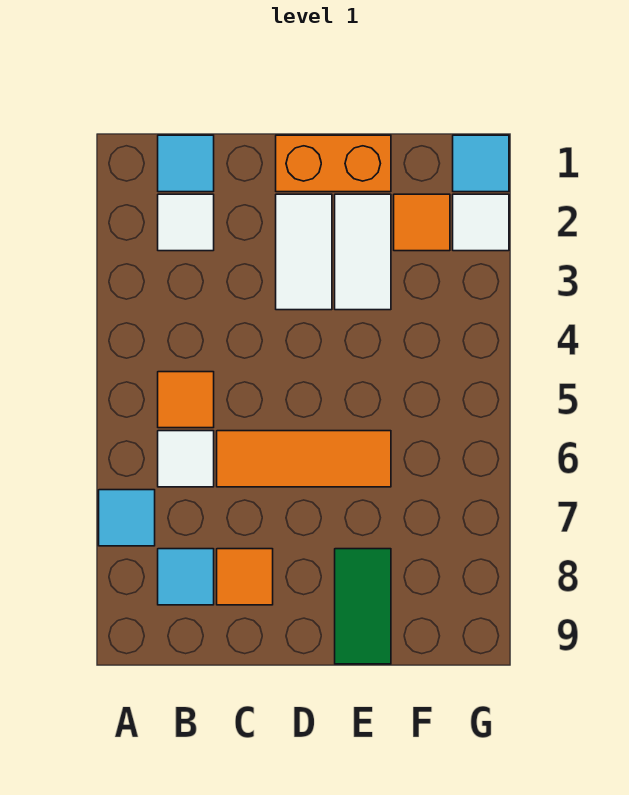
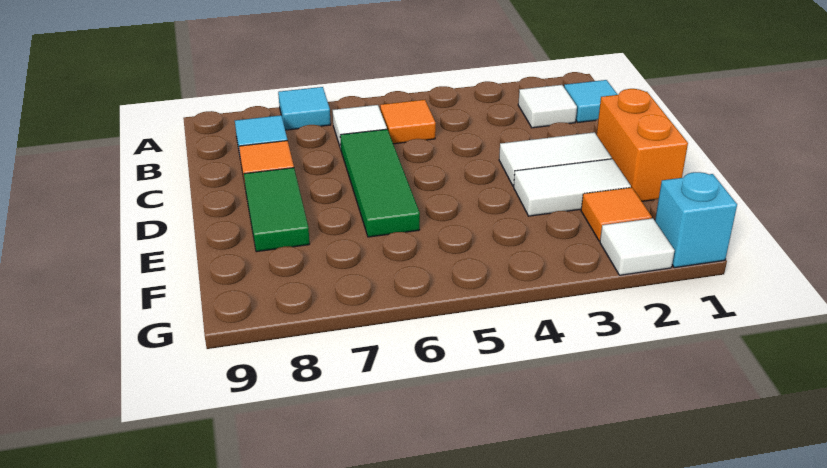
orange tile C6:E6 level 1 -> green tile C6:E6 level 1
green tile E8:E9 level 1 -> green tile D8:E8 level 1
cyan tile G1 level 1 -> cyan brick G1 level 1

